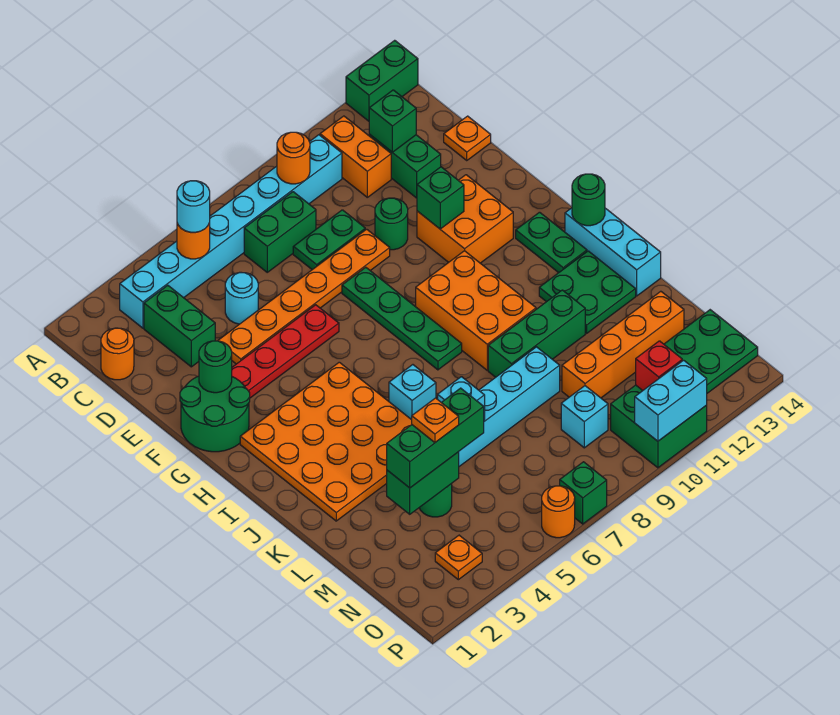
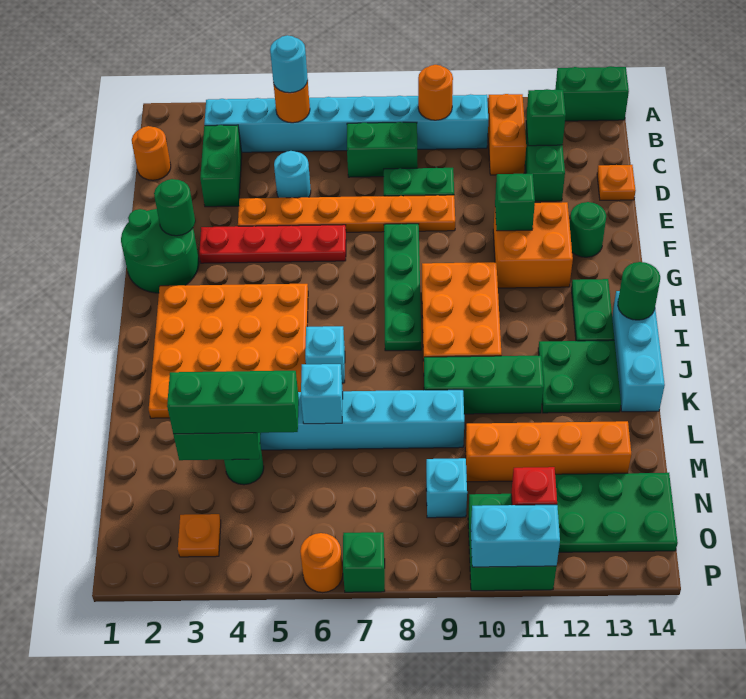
green round brick E10 level 1 -> green round brick F13 level 1
orange plate M4 level 4 -> none

